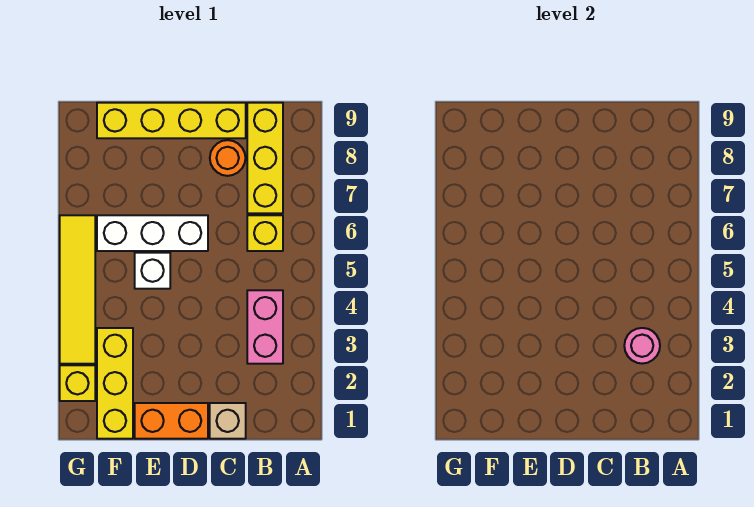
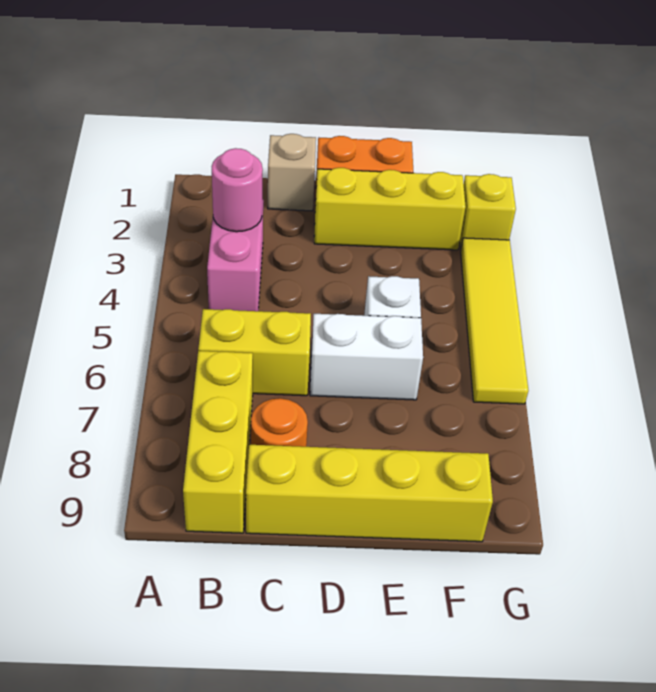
yellow brick B6 level 1 -> yellow brick B6:C6 level 1
white brick D6:F6 level 1 -> white brick D6:E6 level 1
yellow brick F1:F3 level 1 -> yellow brick D2:F2 level 1

